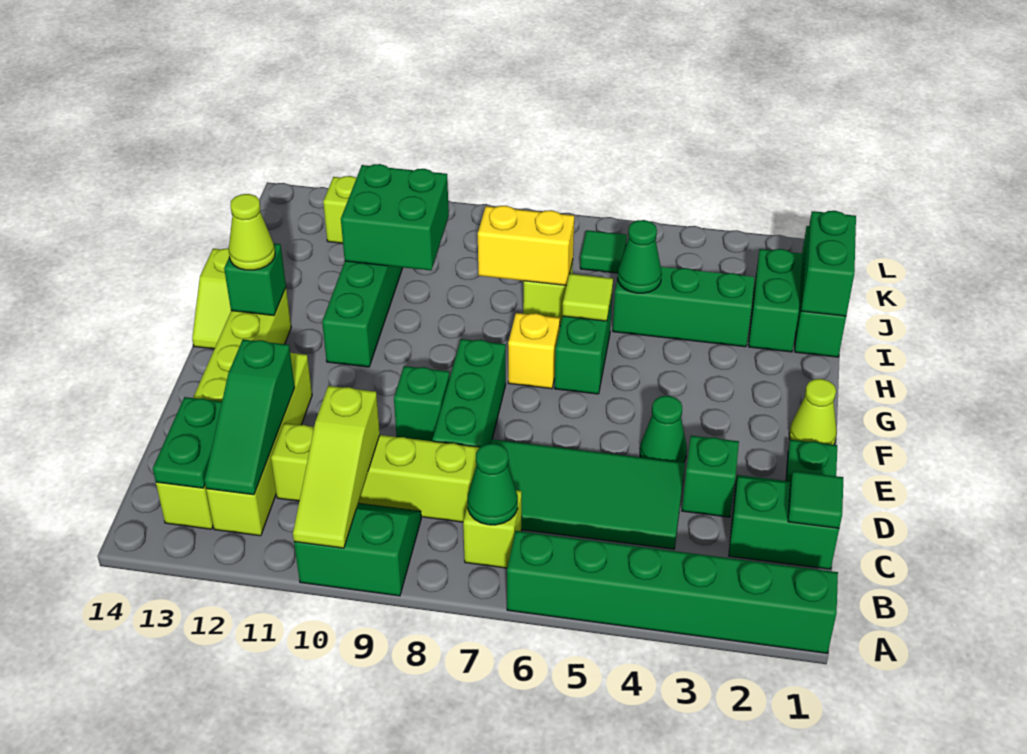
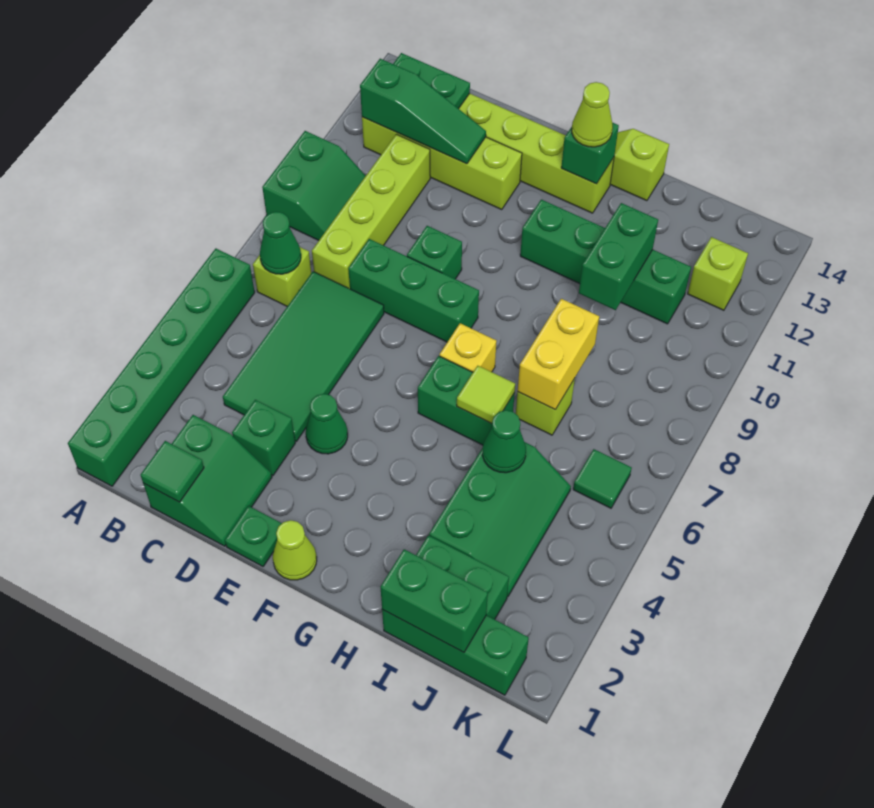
lime slope A10:C10 level 2 top C -> none
green slope B12:D12 level 2 top D -> green slope B12:D12 level 2 top B
green brick I10:J11 level 2 -> green brick I10:I11 level 2

